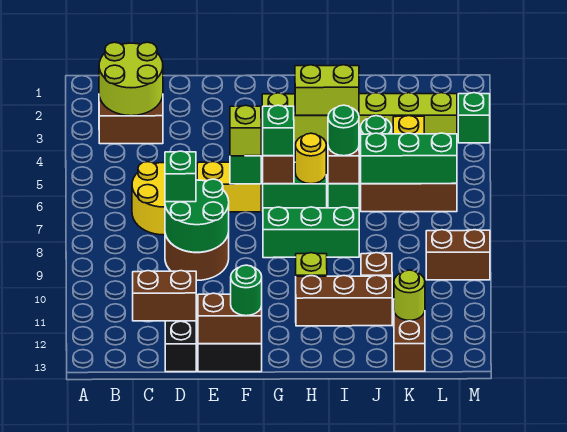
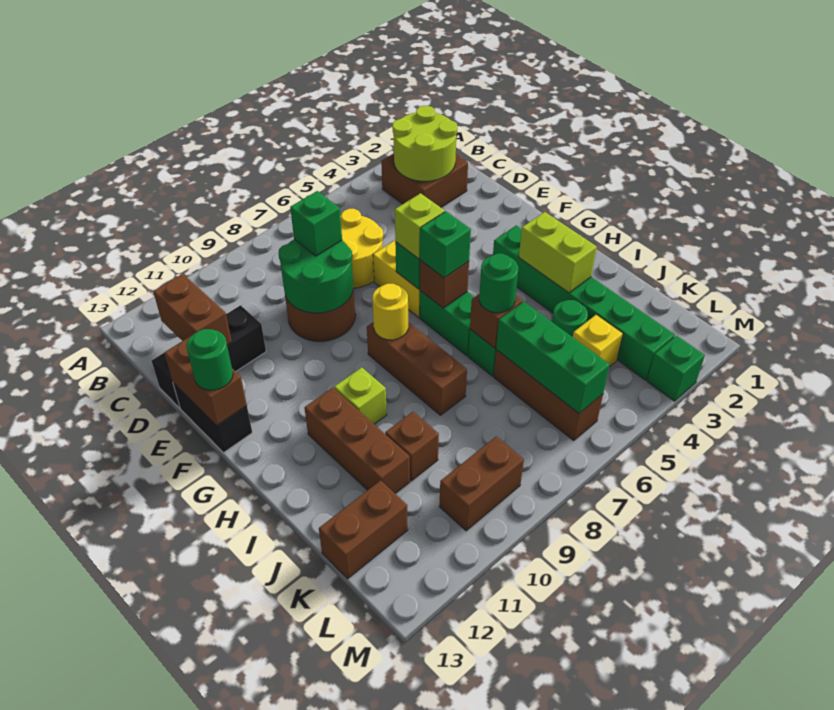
lime brick G3:L3 level 1 -> green brick G3:L3 level 1
green brick G8:I8 level 1 -> brown brick G8:I8 level 1
yellow round brick H6 level 2 -> yellow round brick G8 level 2
lime round brick K12 level 2 -> none
brown brick L9:M9 level 1 -> brown brick L9:L10 level 1

